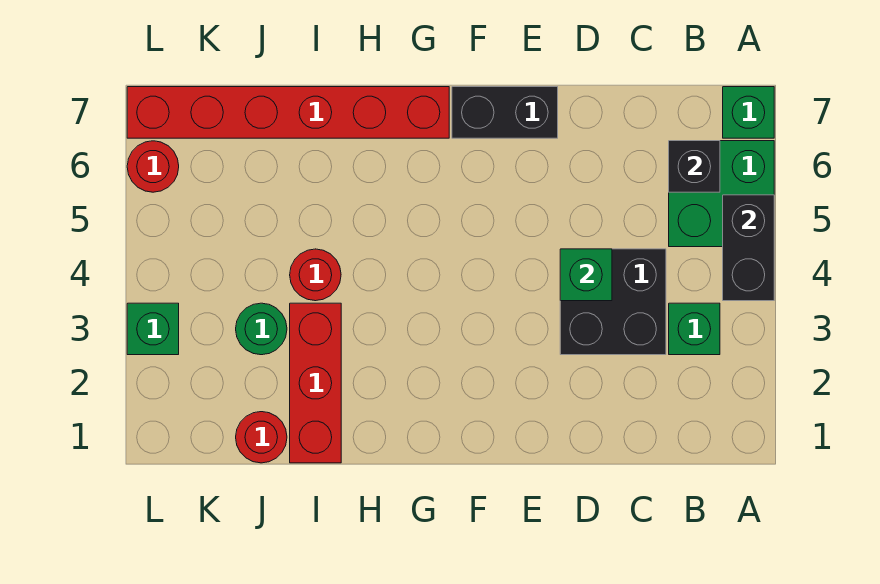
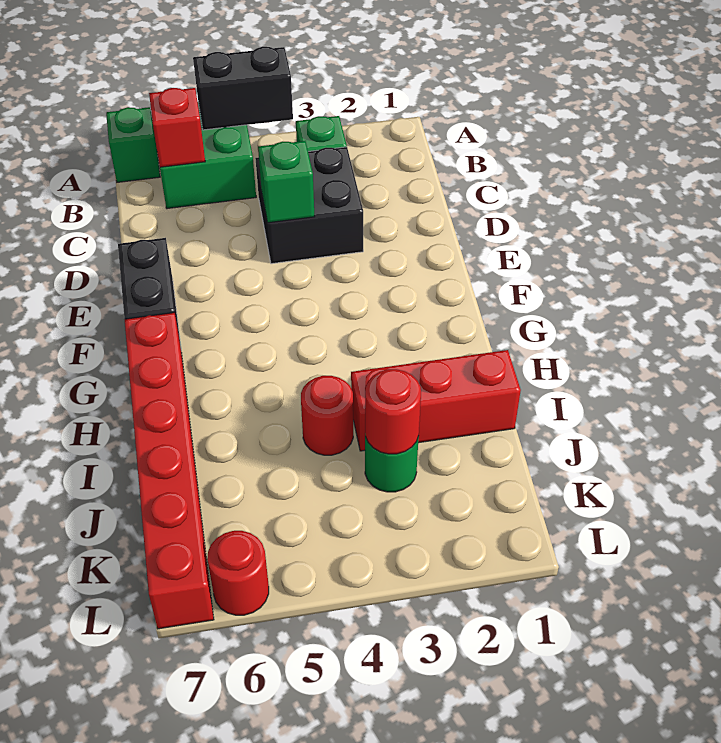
black brick B6 level 2 -> red brick B6 level 2
red round brick J1 level 1 -> red round brick J3 level 2
green brick L3 level 1 -> none

